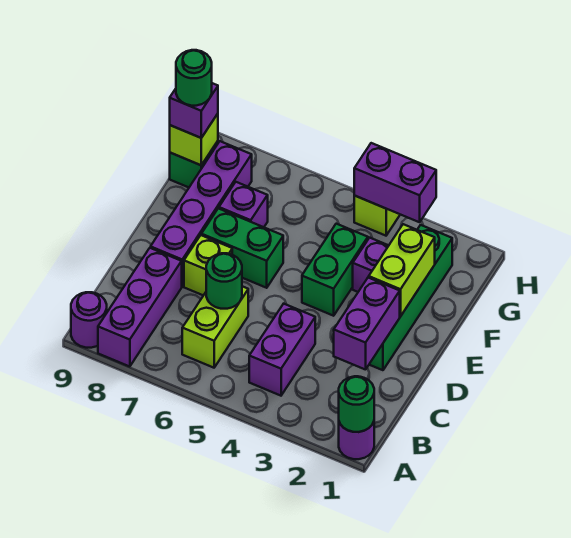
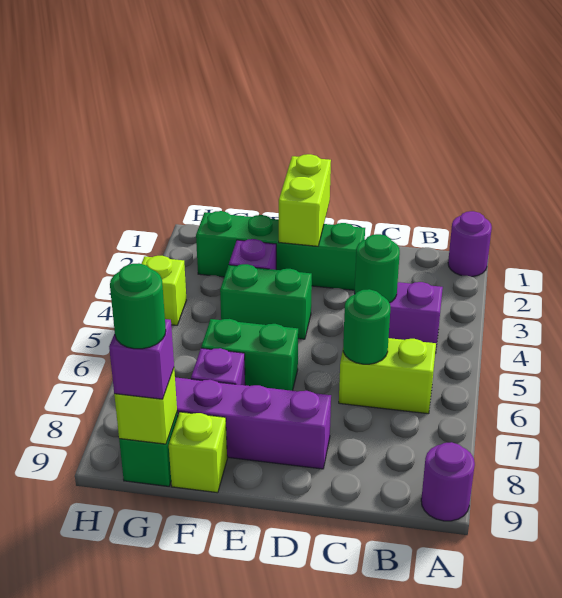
green round brick A1 level 2 -> green round brick C4 level 2
purple brick A8:C8 level 1 -> none
purple brick C2:D2 level 2 -> none
lime brick D7 level 1 -> lime brick F9 level 1
lime brick E2:F2 level 2 -> lime brick E1:E2 level 2
green brick E6:E7 level 1 -> green brick E6:F6 level 1
purple brick H3:H4 level 2 -> none

